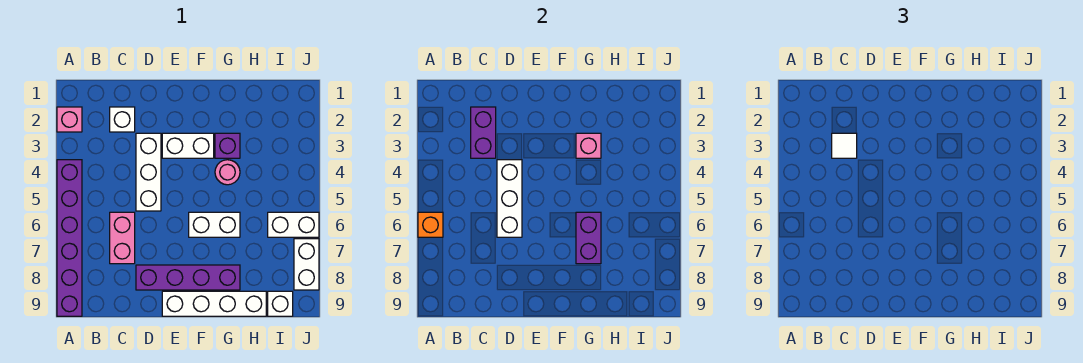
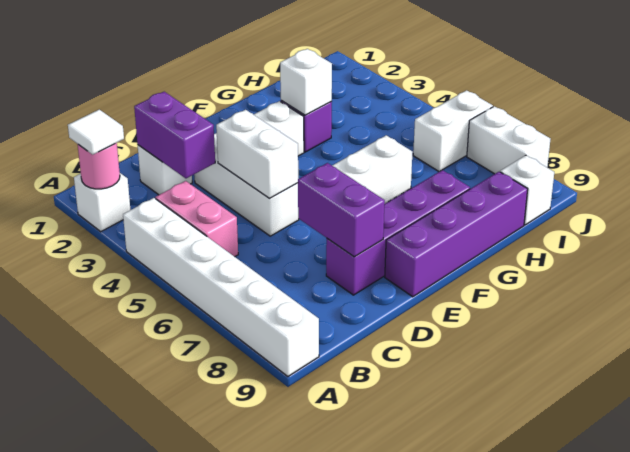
pink brick A2 level 1 -> white brick A2 level 1
purple brick A4:A9 level 1 -> white brick A4:A9 level 1
orange brick A6 level 2 -> none
white tile C3 level 3 -> white tile A2 level 3
pink brick C6:C7 level 1 -> pink brick B4:B5 level 1
white brick D4:D6 level 2 -> white brick D4:D5 level 2
white brick E9:H9 level 1 -> purple brick E9:H9 level 1
pink brick G3 level 2 -> white brick G3 level 2
pink round brick G4 level 1 -> pink round brick A2 level 2
purple brick G6:G7 level 2 -> purple brick D7:D8 level 2

